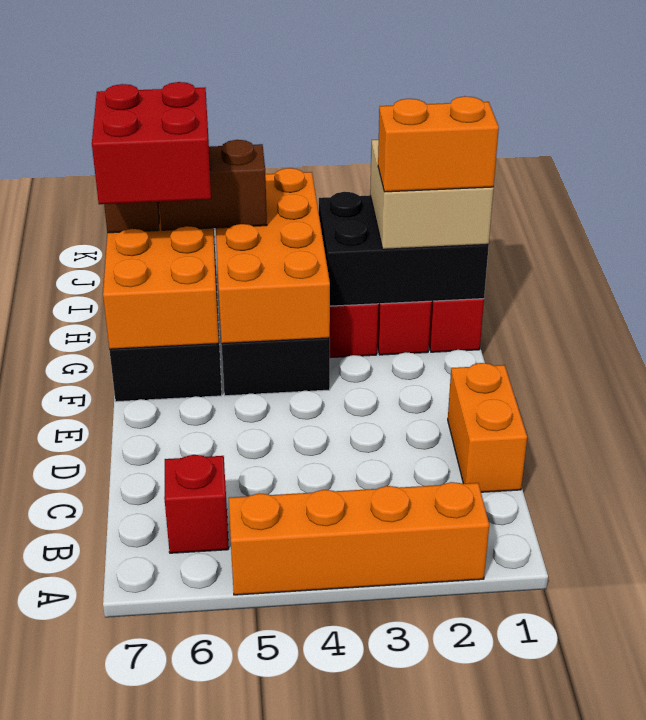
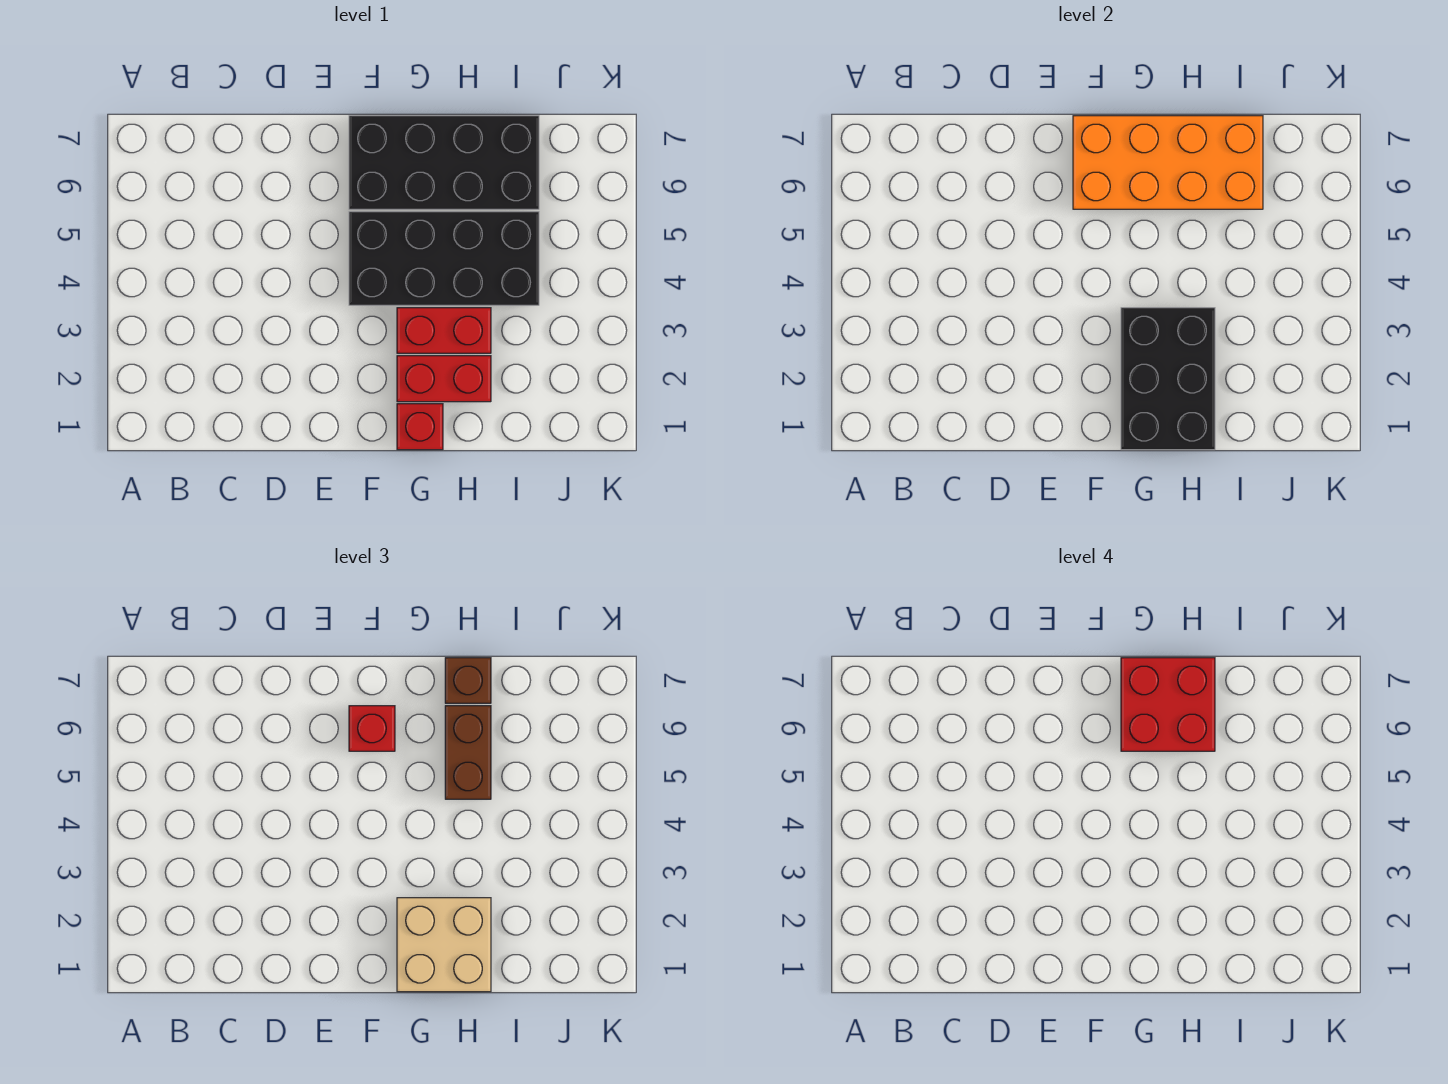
orange brick A2:A5 level 1 -> none
red brick B6 level 1 -> red brick F6 level 3
orange brick C1:D1 level 1 -> none
orange brick F4:I5 level 2 -> none
orange brick G1:G2 level 4 -> none

